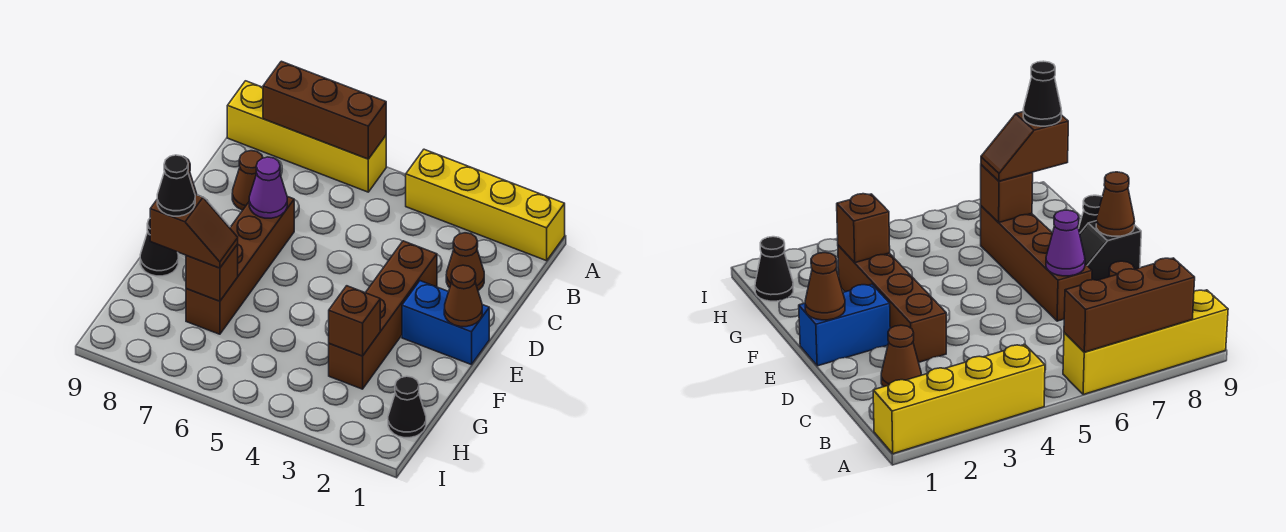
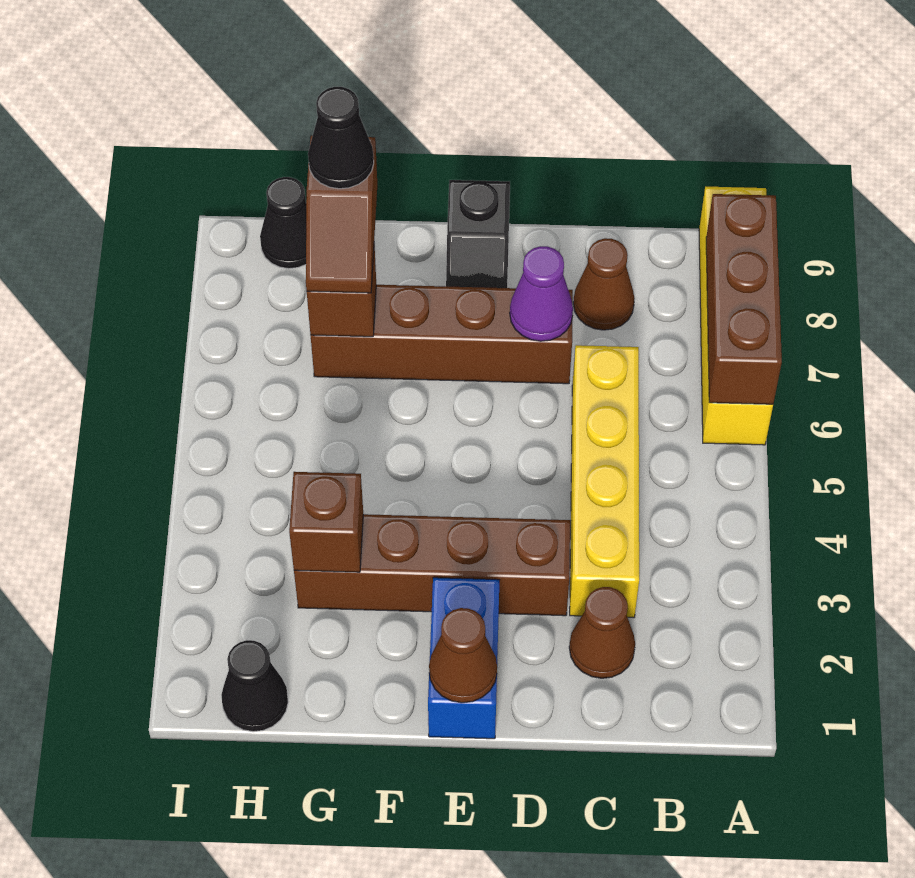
yellow brick A1:A4 level 1 -> yellow brick C3:C6 level 1
brown cone E9 level 2 -> none
black cone F9 level 1 -> black cone H9 level 1

